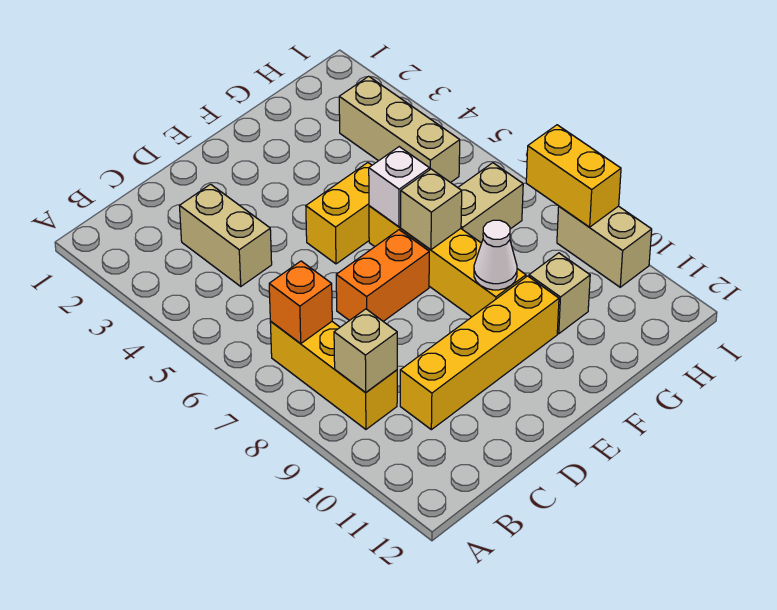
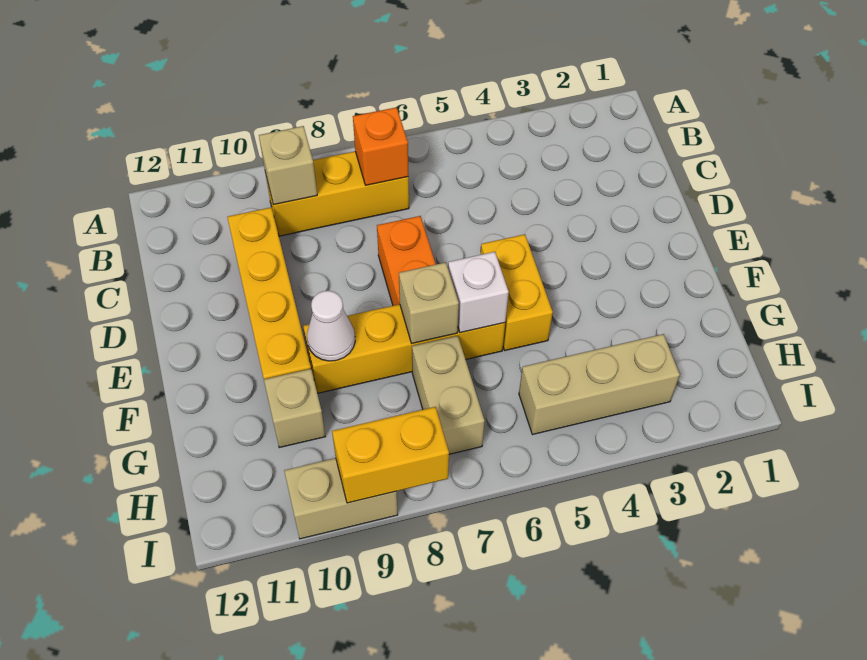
tan brick C3:C4 level 1 -> none

